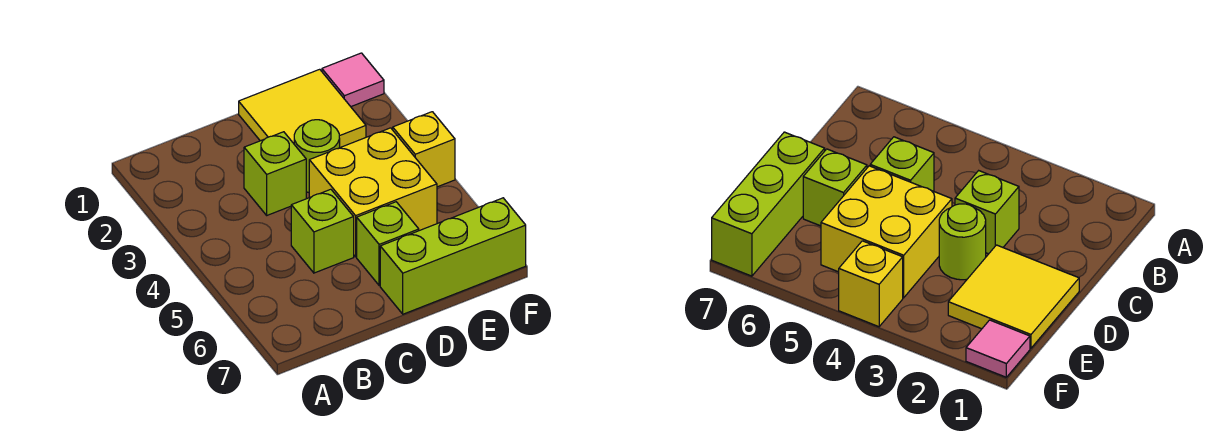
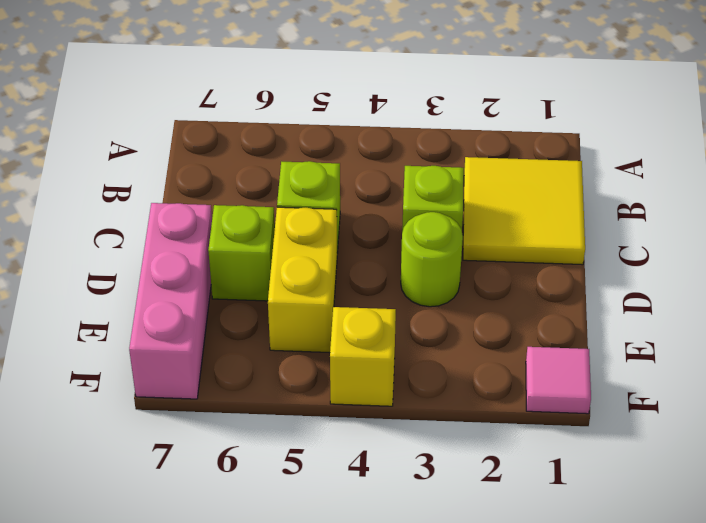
yellow tile D1:E2 level 1 -> yellow tile B1:C2 level 1
yellow brick D4:E5 level 1 -> yellow brick D5:E5 level 1
lime brick D7:F7 level 1 -> pink brick D7:F7 level 1

